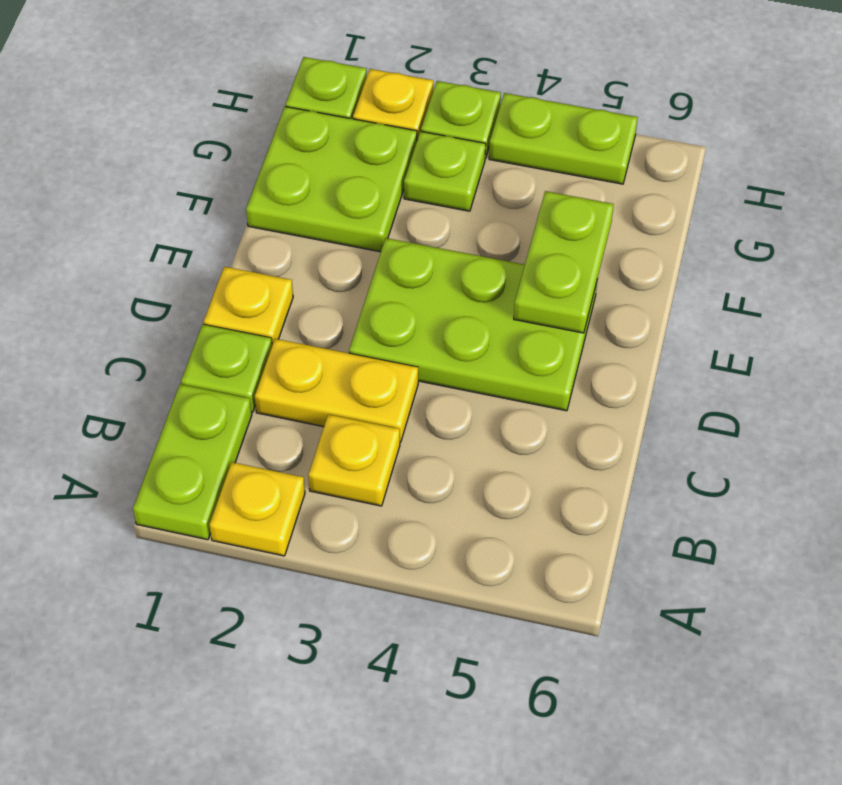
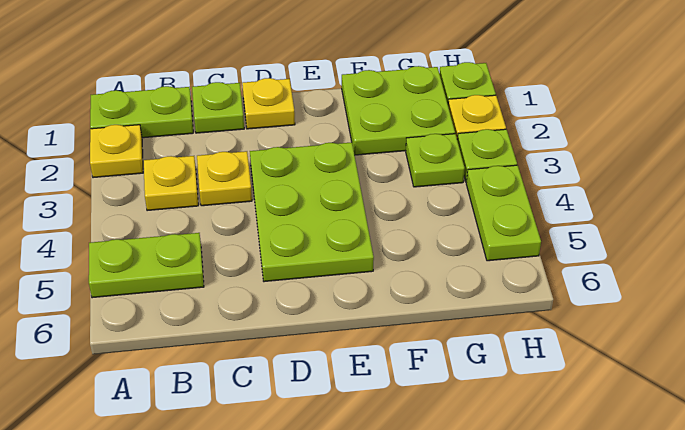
yellow plate C2:C3 level 1 -> yellow plate C3 level 1
lime plate E5:F5 level 2 -> lime plate A5:B5 level 1

